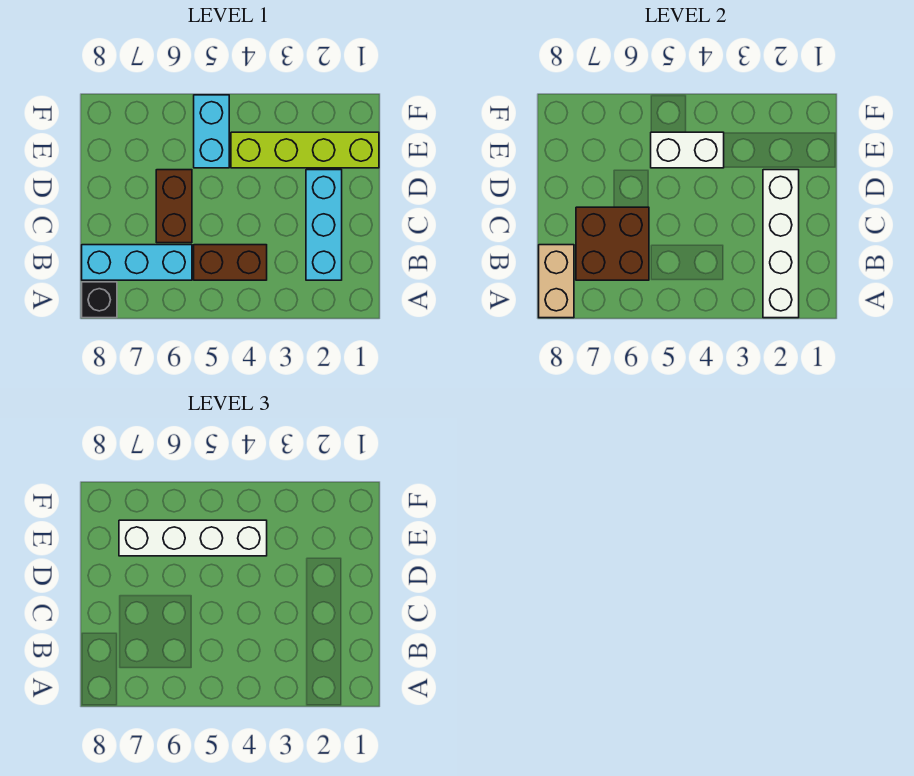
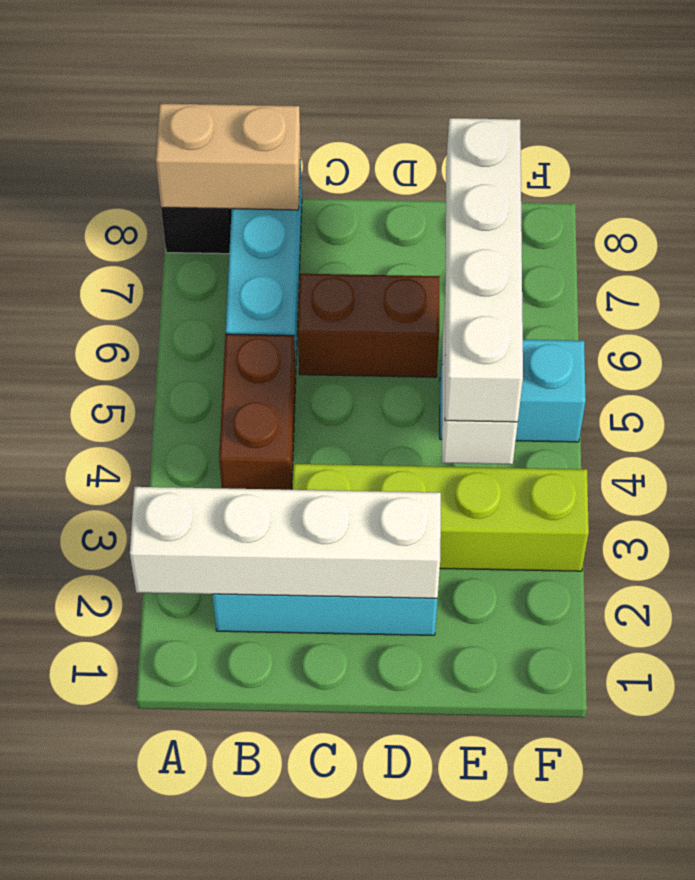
brown brick B6:C7 level 2 -> none
lime brick E1:E4 level 1 -> lime brick C3:F3 level 1

